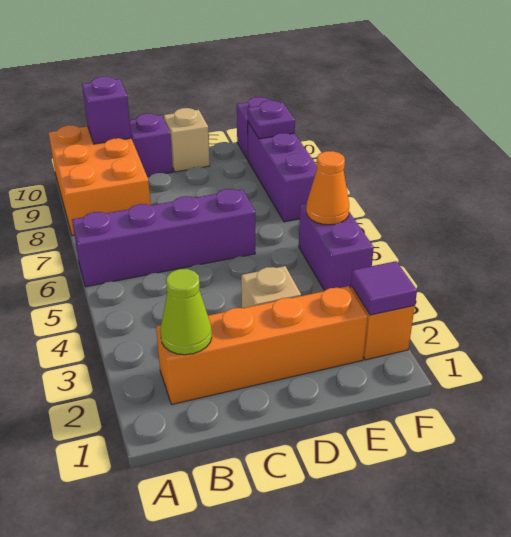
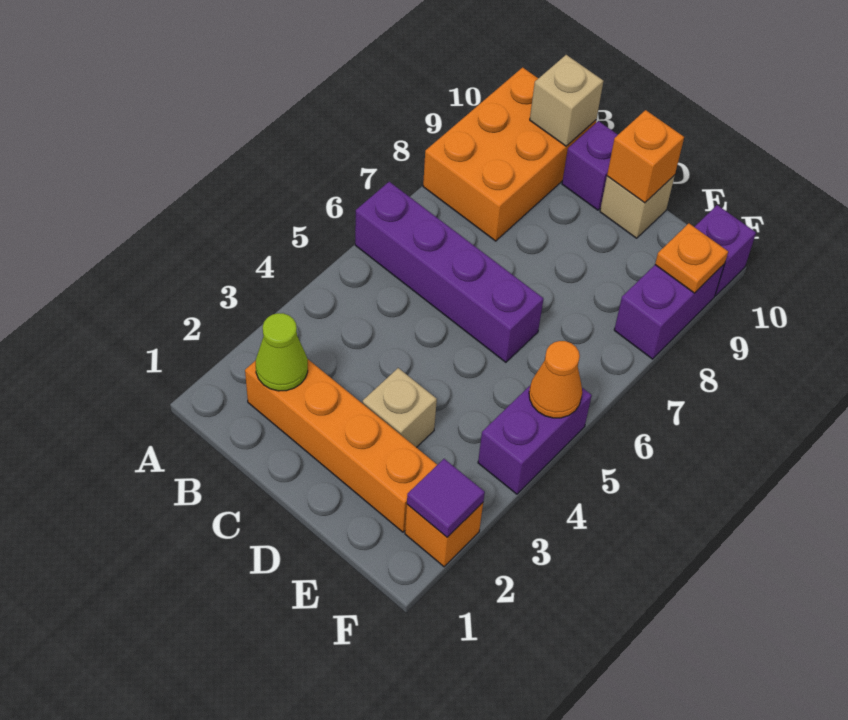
purple brick B10 level 2 -> tan brick B10 level 2
none -> orange brick D10 level 2
purple brick F7:F9 level 1 -> purple brick F8:F9 level 1
purple plate F9 level 2 -> orange plate F9 level 2

